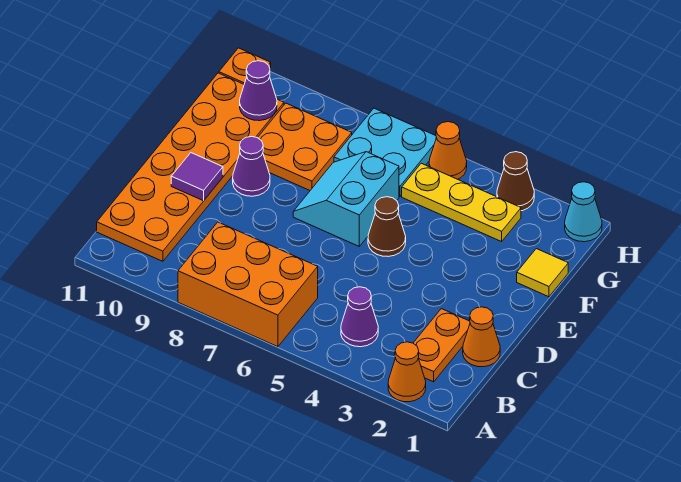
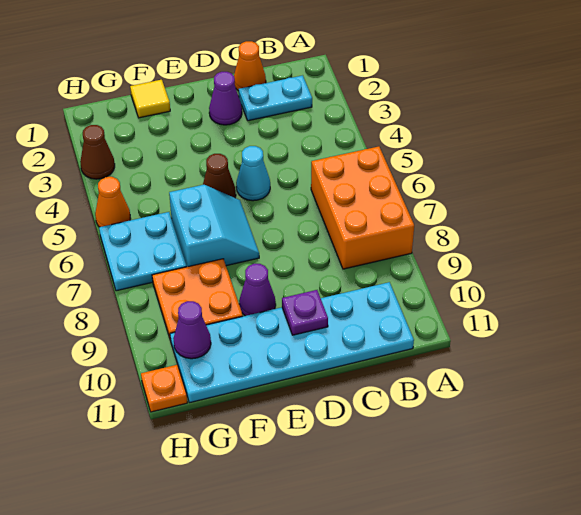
orange cone A2 level 1 -> none
orange plate B2:C2 level 1 -> cyan plate B2:C2 level 1
purple cone B4 level 1 -> purple cone D2 level 1
orange plate B10:G11 level 1 -> cyan plate B10:G11 level 1
purple tile D10 level 2 -> purple plate D10 level 2
cyan slope E6:F7 level 1 top 6 -> cyan slope E6:F7 level 1 top F
yellow plate G3:G5 level 1 -> none
cyan cone H1 level 1 -> cyan cone D5 level 1

